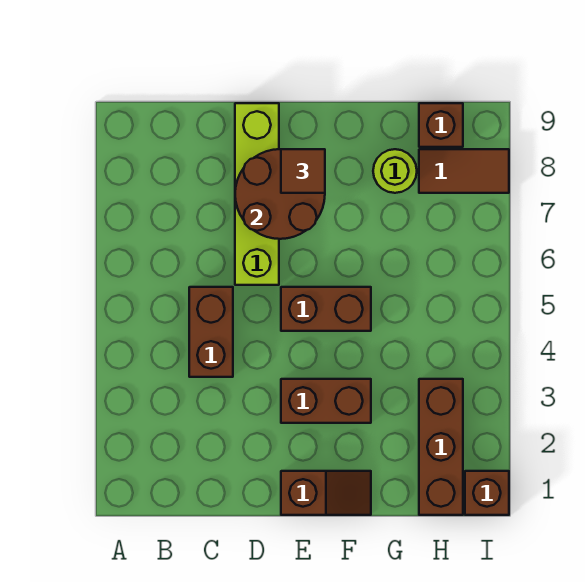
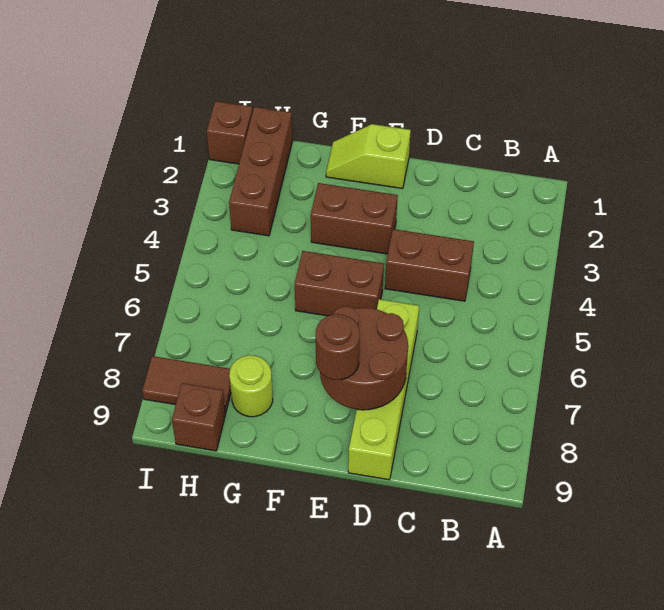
brown brick C4:C5 level 1 -> brown brick C4:D4 level 1
brown slope E1:F1 level 1 top E -> lime slope E1:F1 level 1 top E
brown tile E8 level 3 -> brown round brick E8 level 3

